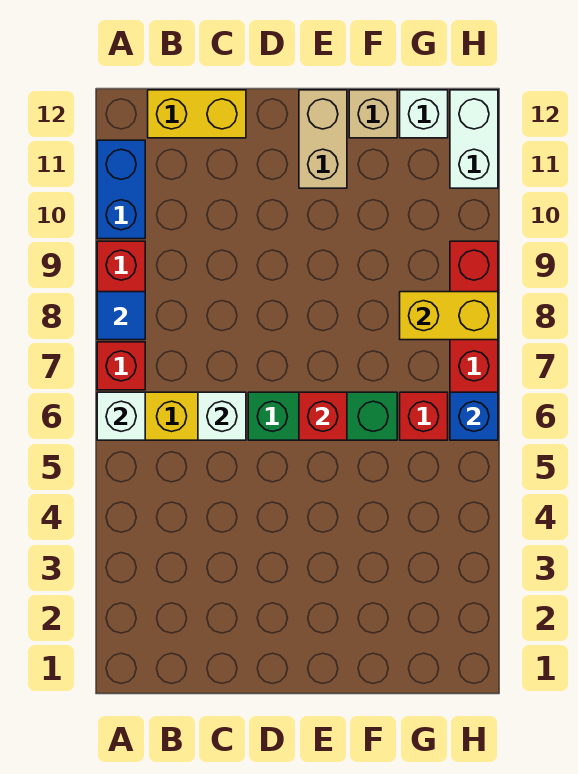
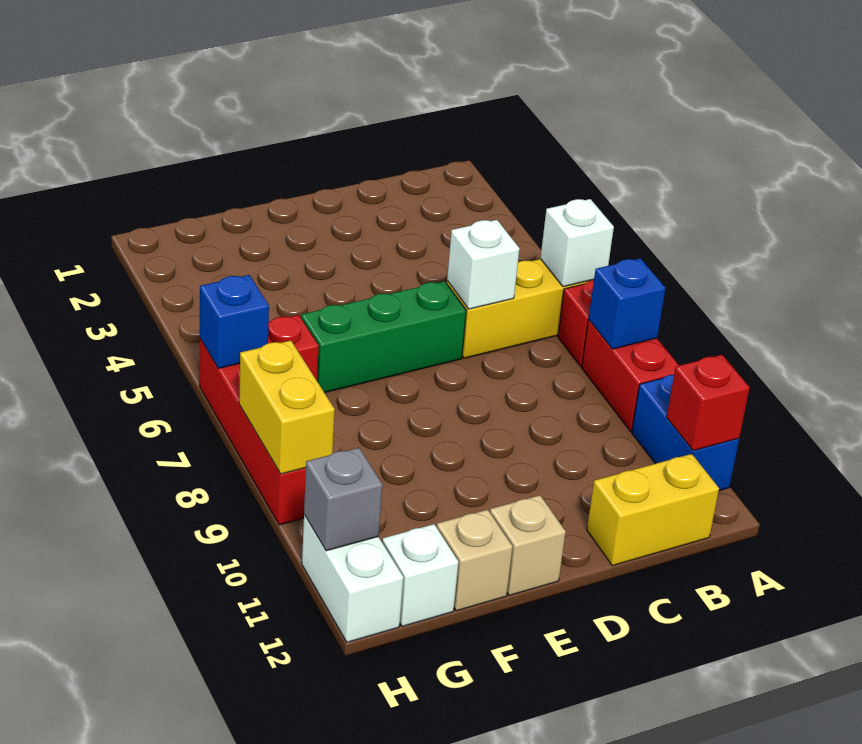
blue tile A8 level 2 -> blue brick A8 level 2
red brick E6 level 2 -> red brick A11 level 2
tan brick E11:E12 level 1 -> tan brick E12 level 1
yellow brick G8:H8 level 2 -> yellow brick H8:H9 level 2
none -> grey brick H11 level 2

